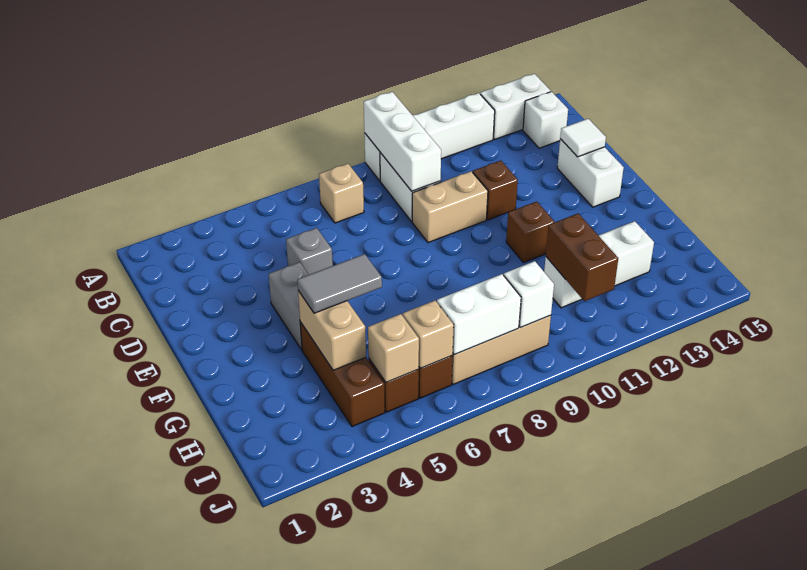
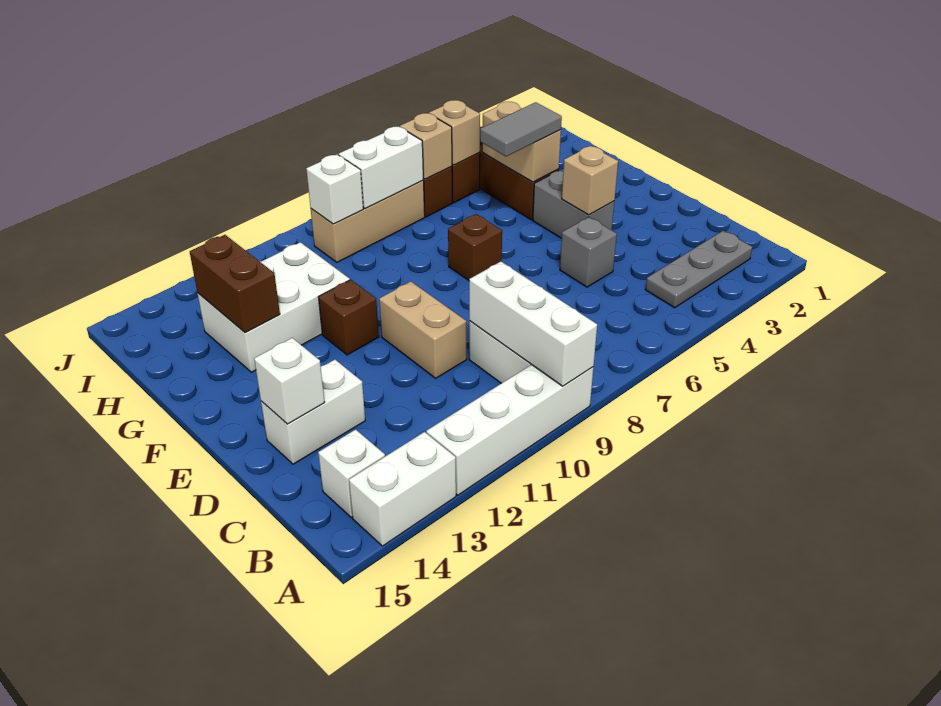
none -> grey plate B2:B4 level 1
tan brick B7 level 1 -> tan brick E4 level 2
tan brick D9:D10 level 1 -> tan brick D10:E10 level 1
brown brick D11 level 1 -> brown brick F7 level 1
white brick D14:E14 level 1 -> white brick D13:D14 level 1
white tile D14 level 2 -> white brick D14 level 2
white brick H11:H13 level 1 -> white brick G11:H13 level 1
brown brick H11:I11 level 2 -> brown brick G13:H13 level 2

